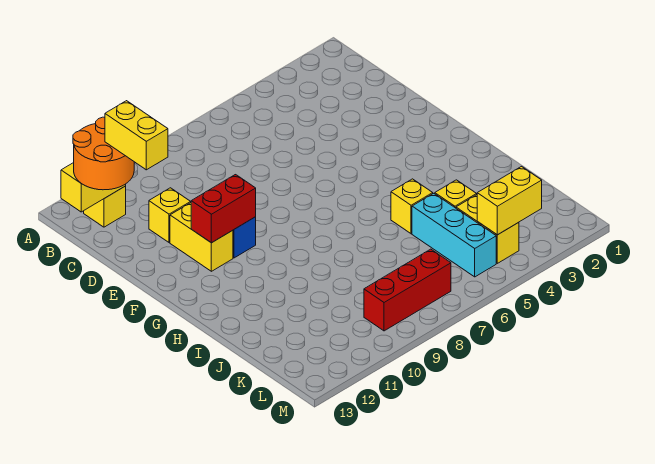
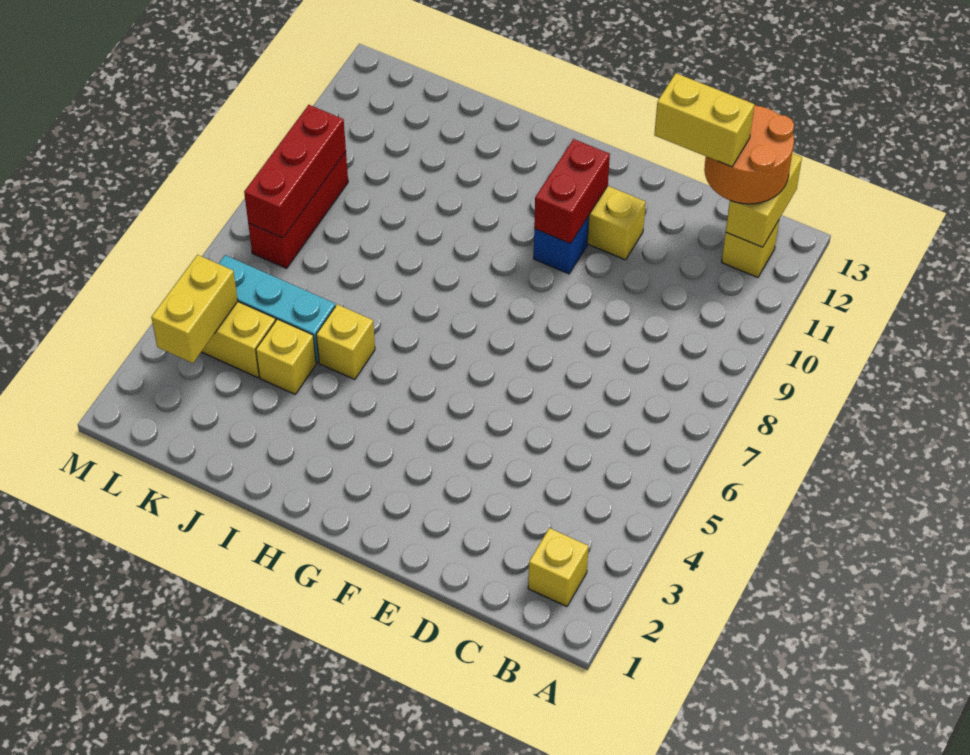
yellow brick D11 level 1 -> yellow brick B2 level 1
none -> red brick L7:L9 level 2

